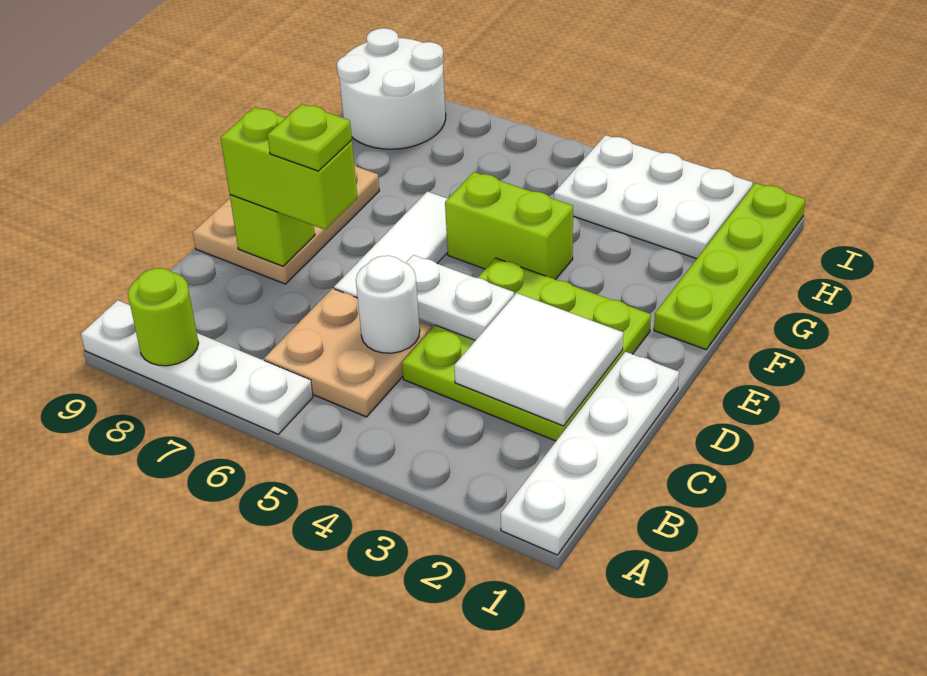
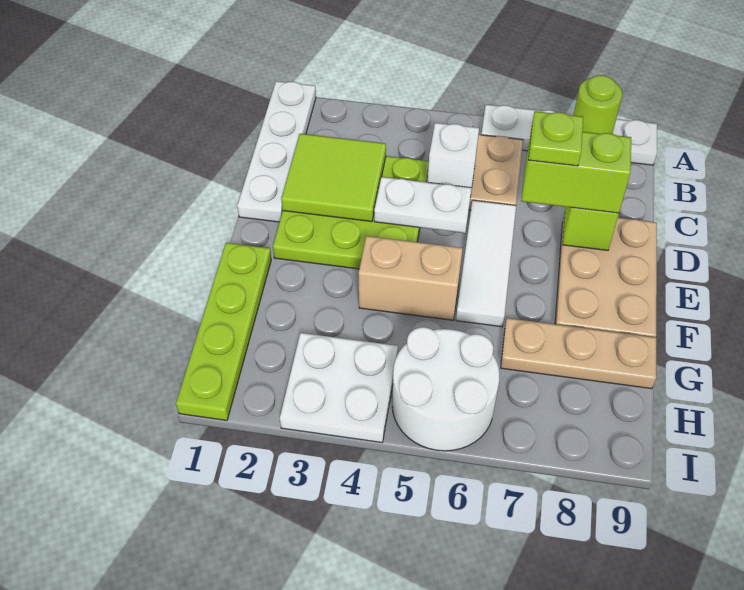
white tile C2:D3 level 2 -> lime tile C2:D3 level 2
white round brick C5 level 2 -> white brick C5 level 2
lime brick F4:F5 level 1 -> tan brick F4:F5 level 1
none -> tan plate G7:G9 level 1
white plate H2:I4 level 1 -> white plate H3:I4 level 1
white round brick H8:I9 level 1 -> white round brick H5:I6 level 1

